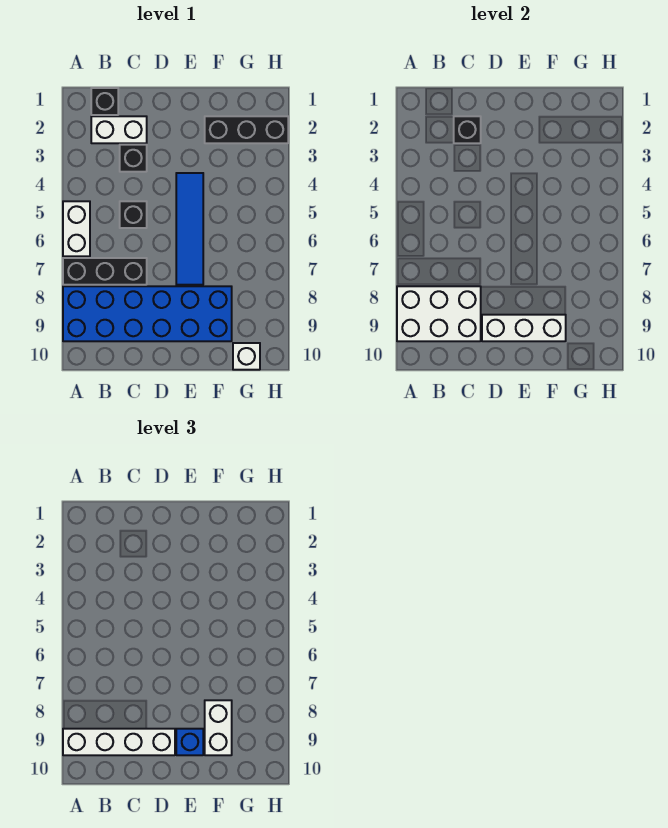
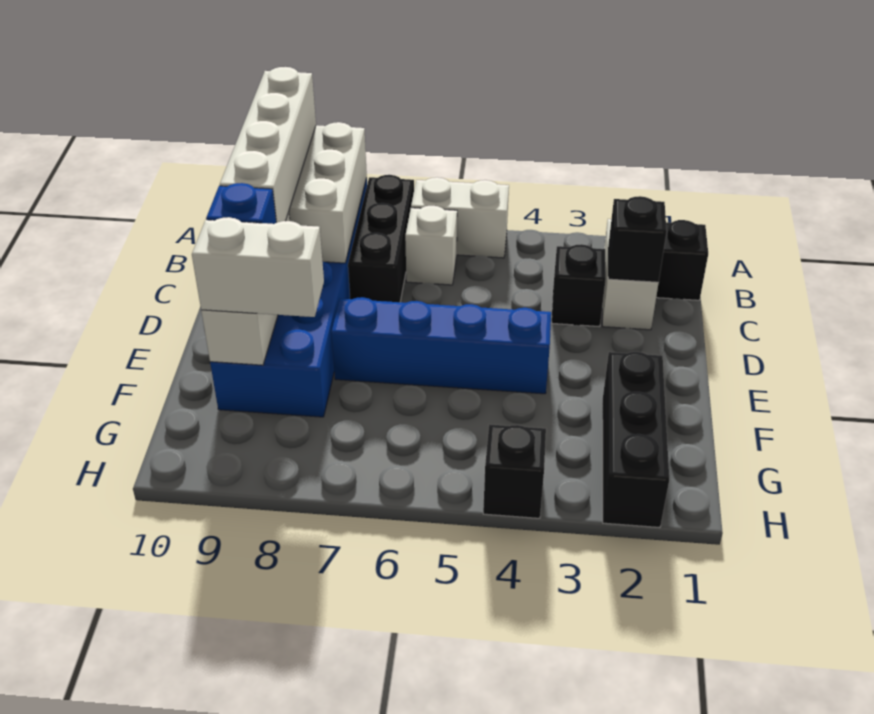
black brick C5 level 1 -> black brick H4 level 1
blue tile E4:E7 level 1 -> blue brick E4:E7 level 1
white brick G10 level 1 -> white brick B6 level 1

